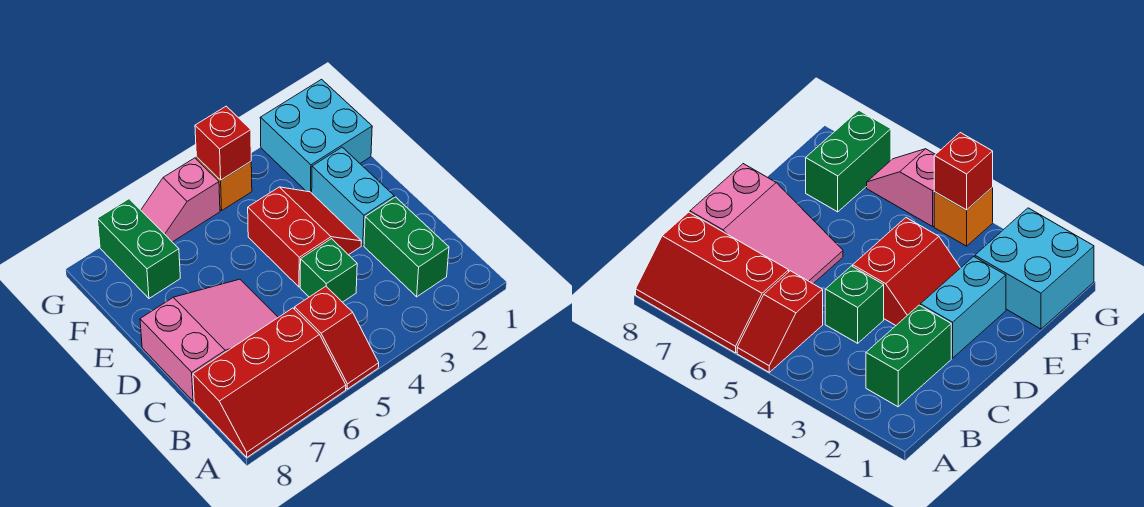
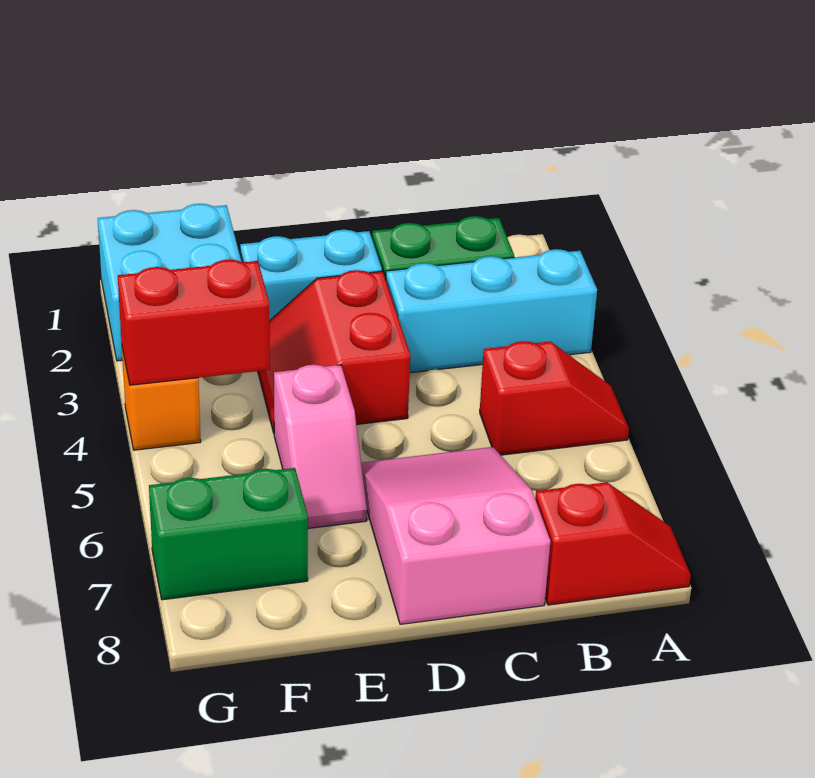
none -> cyan brick A3:C3 level 1
red slope A6:B8 level 1 top B -> red slope A8:B8 level 1 top B
green brick C4 level 1 -> none
red slope D3:E4 level 1 top 4 -> red slope D3:E4 level 1 top D
red brick G4 level 2 -> red brick F4:G4 level 2
pink slope G5:G6 level 1 top 5 -> pink slope E5:E6 level 1 top 5

